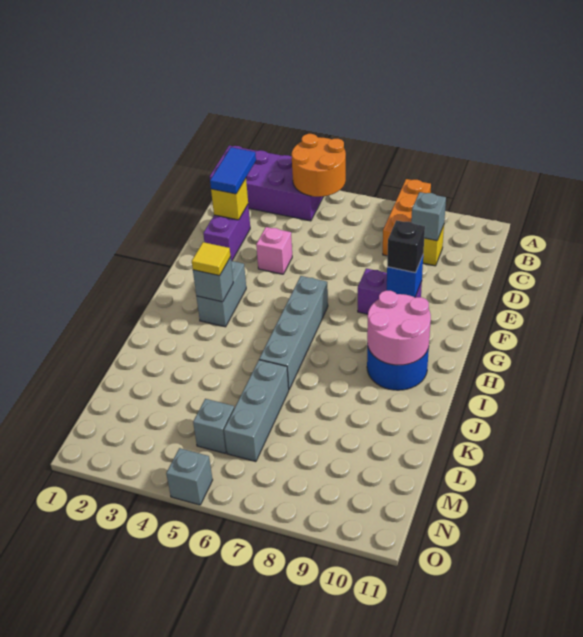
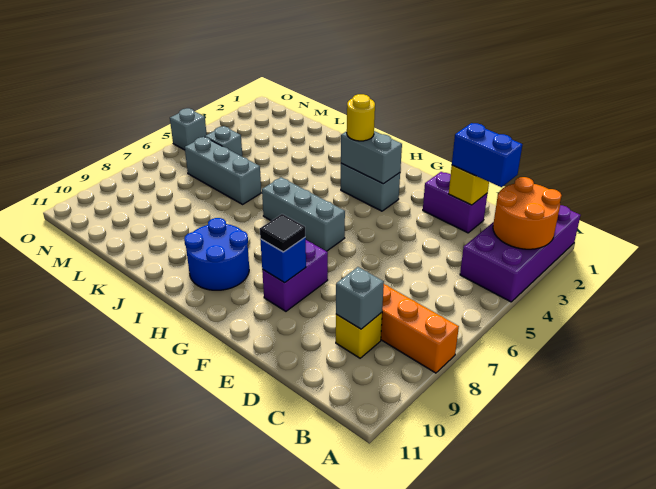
orange round brick A4:B5 level 2 -> orange round brick A2:B3 level 2
blue tile C2:D2 level 3 -> blue brick C2:D2 level 3
pink brick E4 level 1 -> none
black brick F9 level 3 -> black tile F9 level 3
grey brick G6:J6 level 1 -> grey brick G6:I6 level 1
grey brick H3 level 2 -> grey brick G3:H3 level 2
yellow tile H3 level 3 -> yellow round brick H3 level 3
pink round brick H9:I10 level 2 -> none

